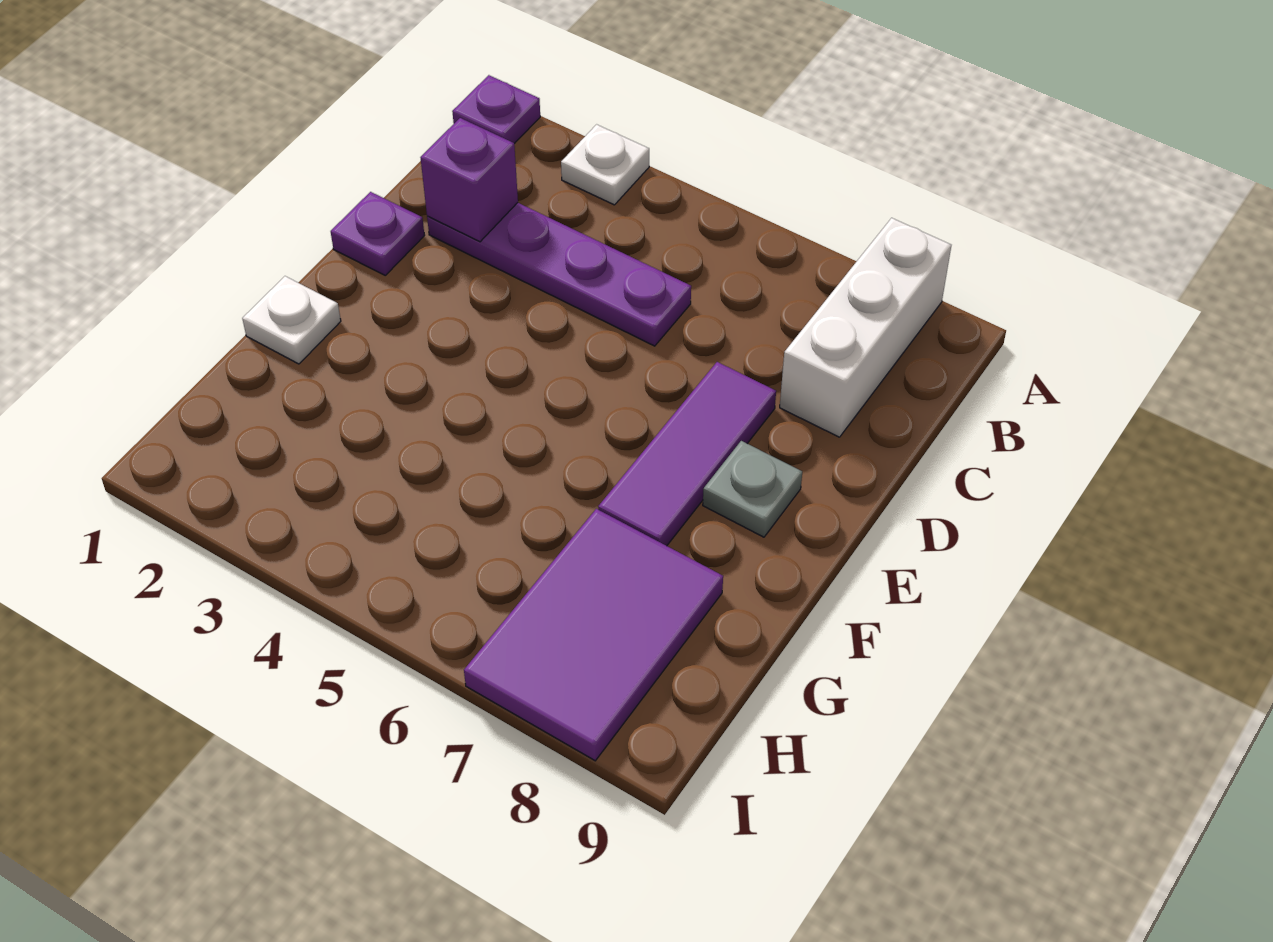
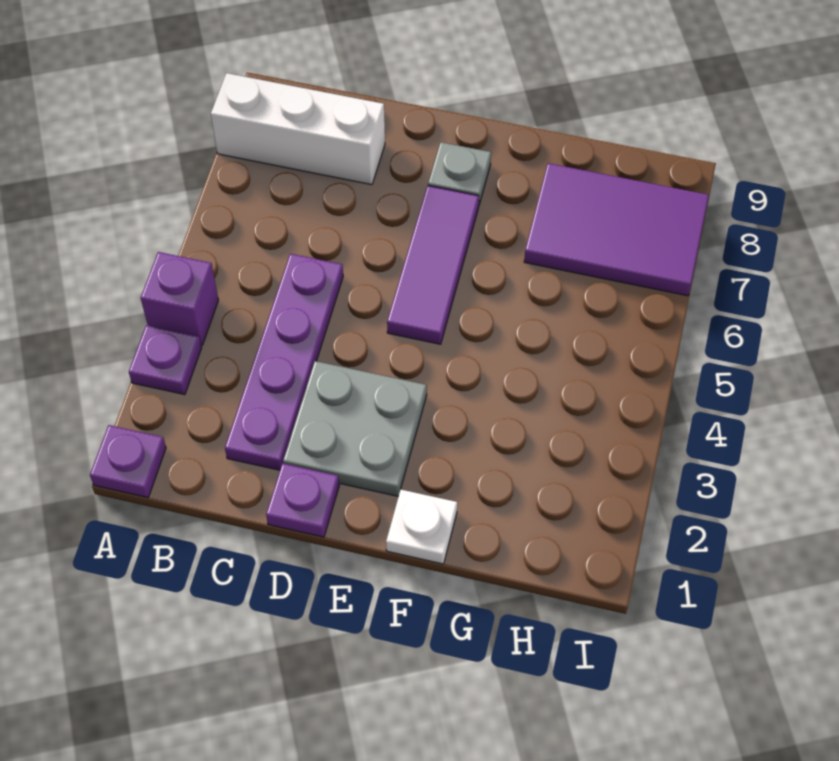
white plate A3 level 1 -> purple plate A3 level 1
purple brick C2 level 2 -> purple brick A4 level 1
none -> grey plate D2:E3 level 1
purple tile D7:F7 level 1 -> purple tile E5:E7 level 1

